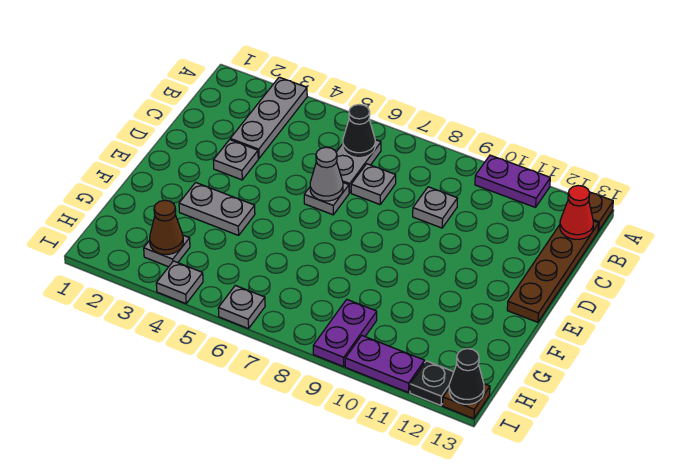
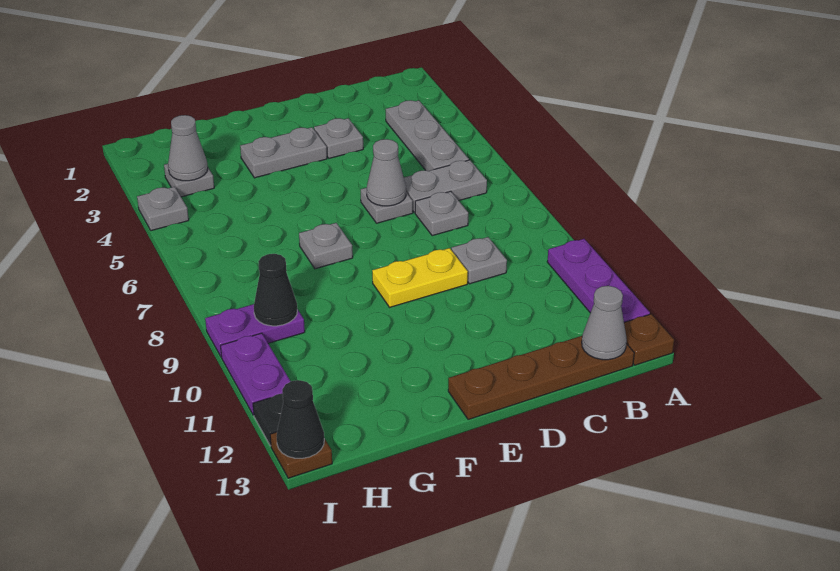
grey plate A3:C3 level 1 -> grey plate B3:B5 level 1
purple plate A10:A11 level 1 -> purple plate A10:A12 level 1
black cone B6 level 2 -> black cone H9 level 2
red cone B13 level 2 -> grey cone B13 level 2
none -> yellow plate D9:E9 level 1
grey plate F3:F4 level 1 -> grey plate E3:F3 level 1
brown cone H3 level 2 -> grey cone H3 level 2
grey plate I6 level 1 -> grey plate F7 level 1

